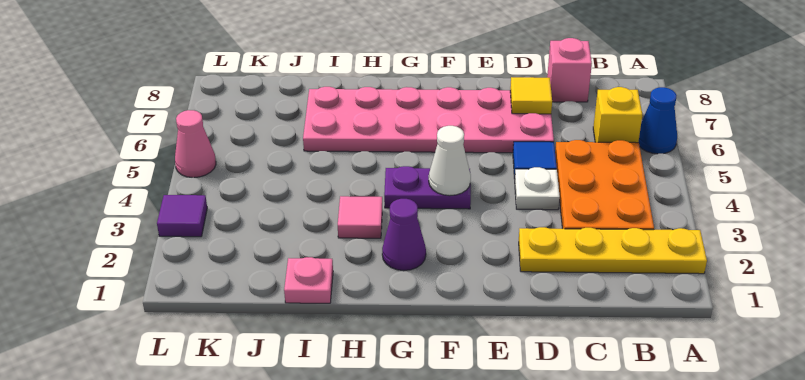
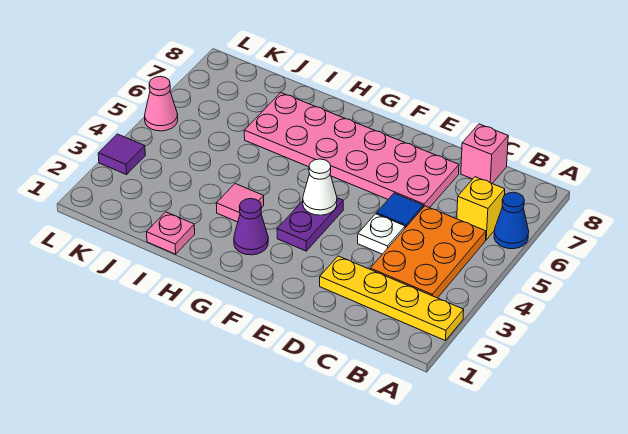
yellow tile D7 level 2 -> none
purple plate F4:G4 level 1 -> purple plate F3:F4 level 1

